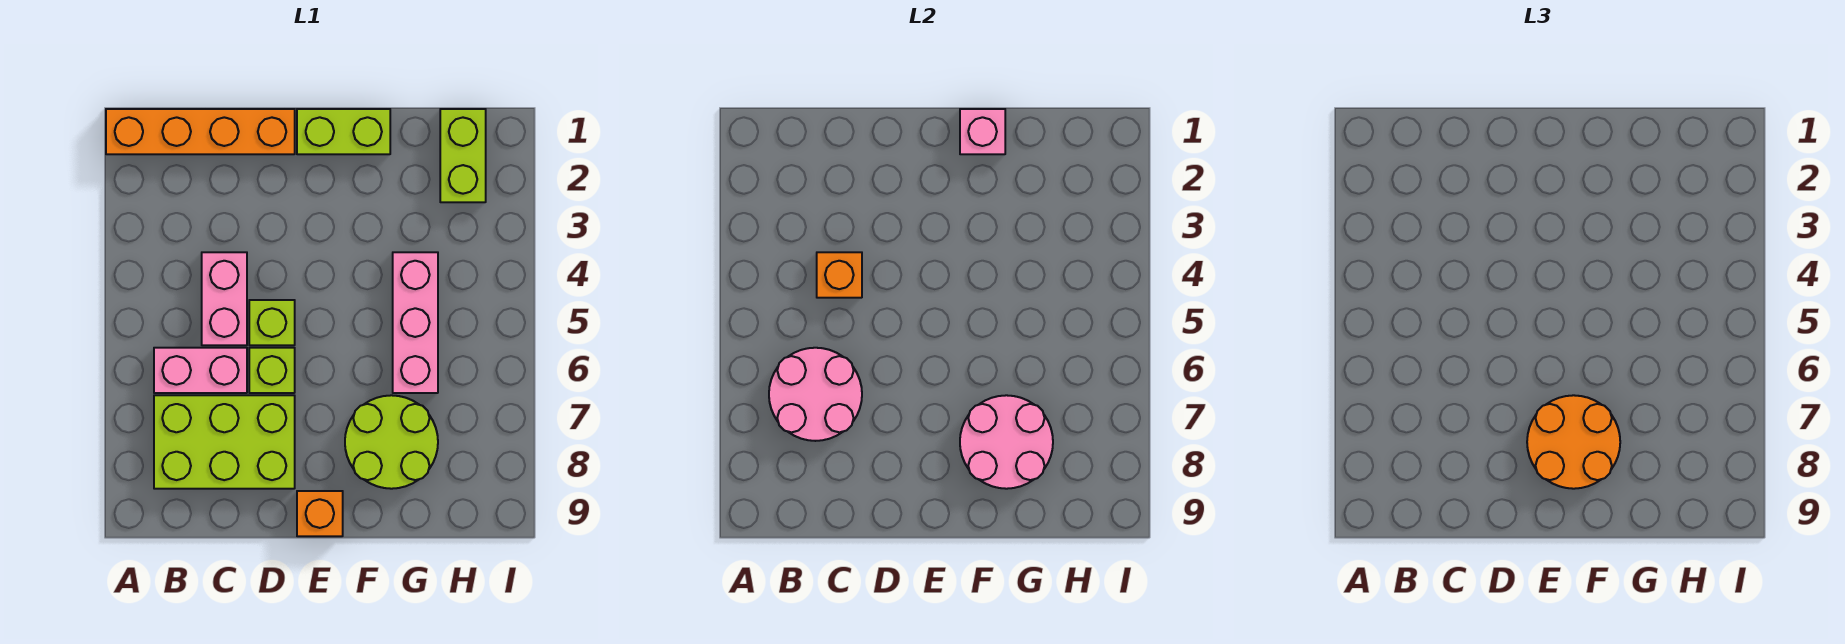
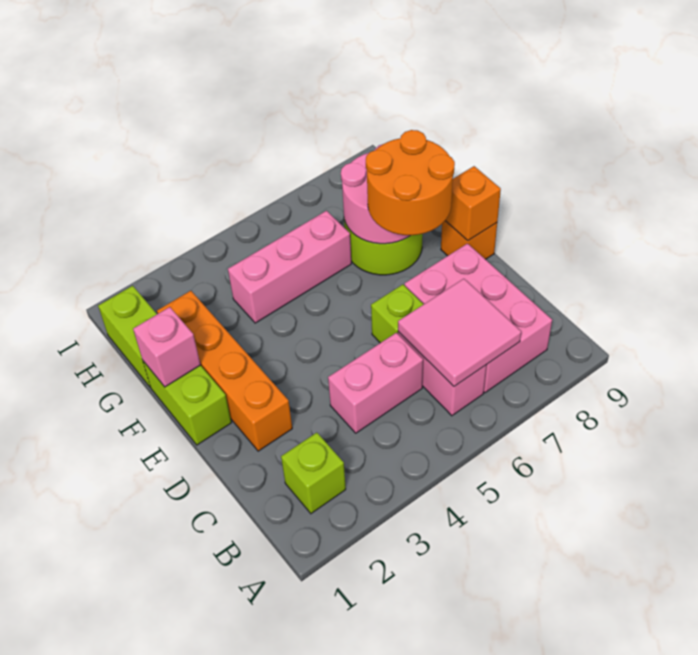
orange brick A1:D1 level 1 -> orange brick D2:G2 level 1
pink round brick B6:C7 level 2 -> pink tile B6:C7 level 2
lime brick B7:D8 level 1 -> pink brick B7:D8 level 1
orange brick C4 level 2 -> orange brick E9 level 2
lime brick D5 level 1 -> lime brick B2 level 1
lime brick H1:H2 level 1 -> lime brick G1:H1 level 1

